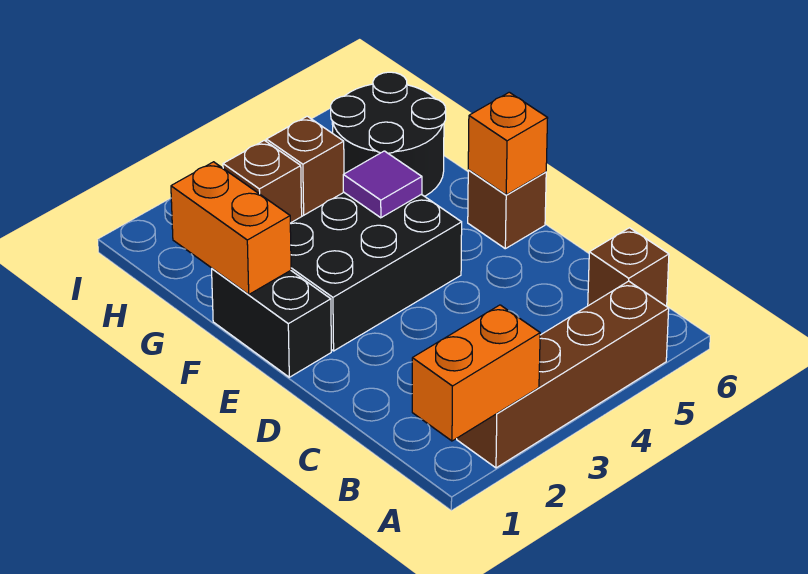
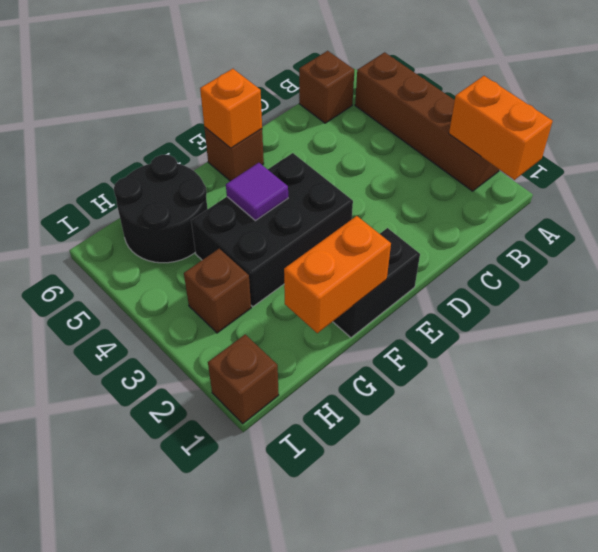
black brick E2:F4 level 1 -> black brick E3:G4 level 1
brown brick H4 level 1 -> brown brick I1 level 1

